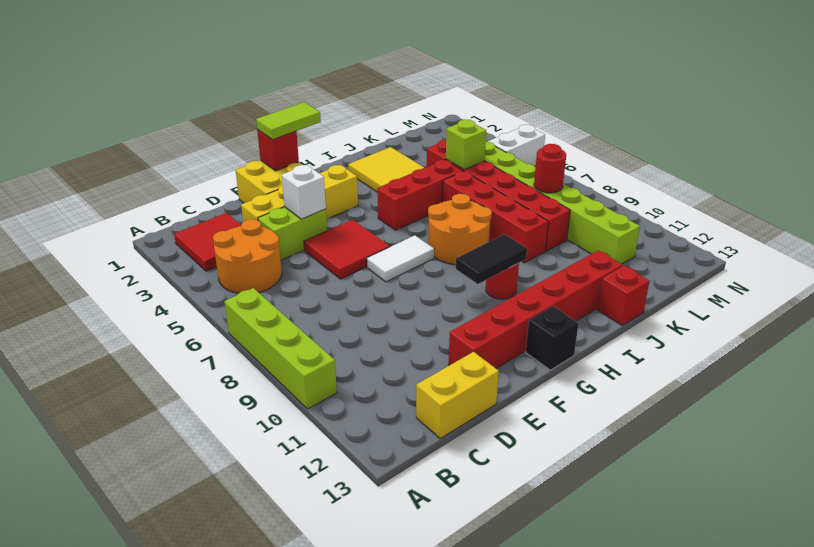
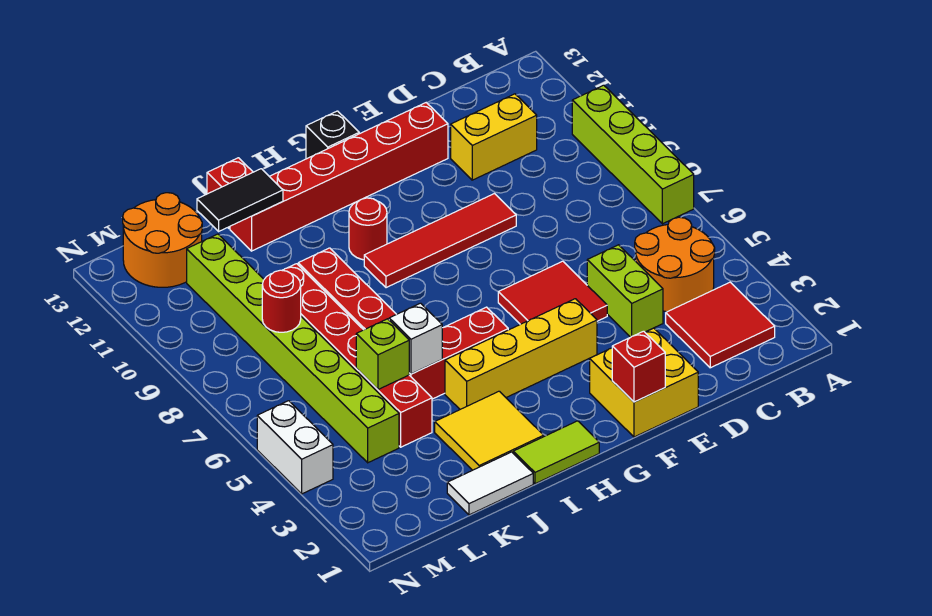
yellow brick C13:D13 level 1 -> yellow brick C11:D11 level 1
yellow brick D3:G3 level 1 -> yellow brick F4:I4 level 1
lime brick D4:E4 level 1 -> lime brick D4:D5 level 1
white brick E4 level 2 -> white brick J5 level 2
none -> red tile E9:H9 level 1
lime tile F1:G1 level 3 -> lime tile H1:I1 level 1
white tile F7:G7 level 1 -> white tile J1:K1 level 1
black tile G10:H10 level 2 -> black tile J12:K12 level 2
orange round brick H7:I8 level 1 -> orange round brick L12:M13 level 1
white brick M5:N5 level 1 -> white brick N4:N5 level 1

